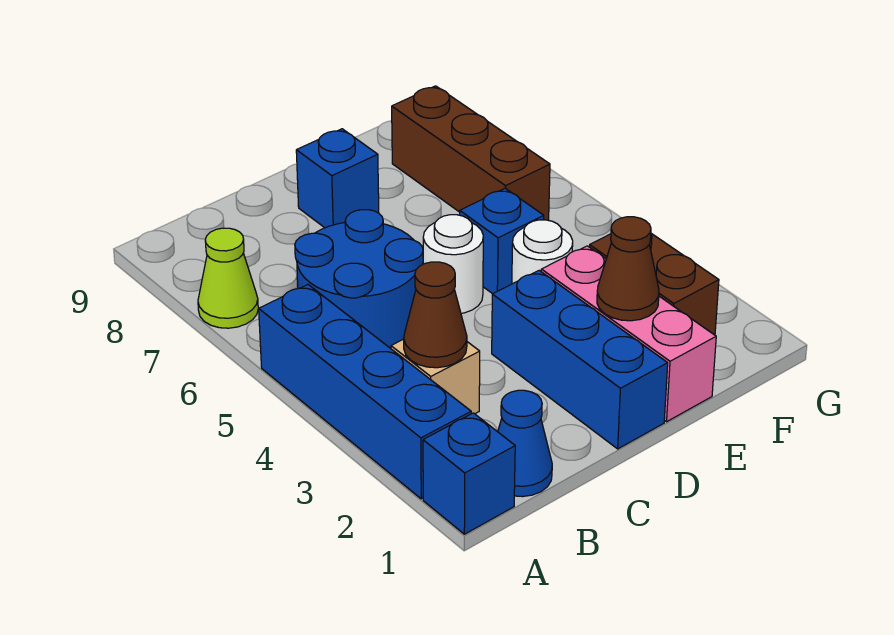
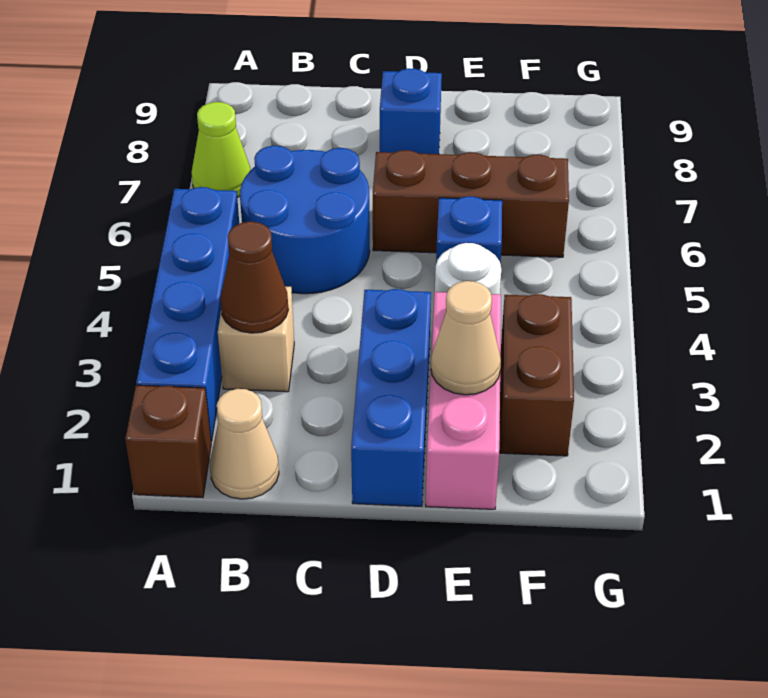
blue brick A1 level 1 -> brown brick A1 level 1
blue cone B1 level 1 -> tan cone B1 level 1
white round brick D5 level 1 -> none
brown cone E2 level 2 -> tan cone E2 level 2
brown brick F6:F8 level 1 -> brown brick D6:F6 level 1

